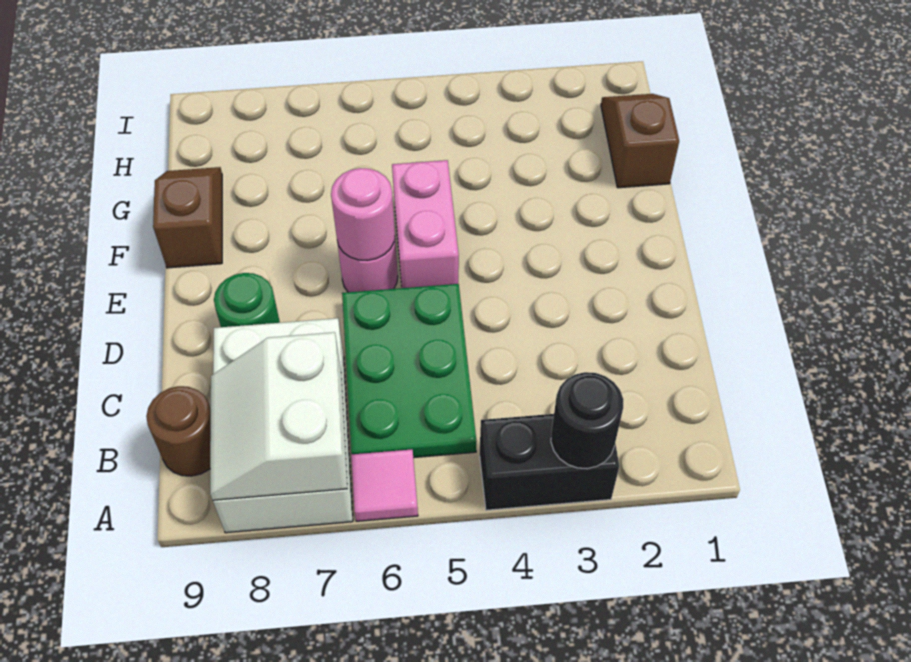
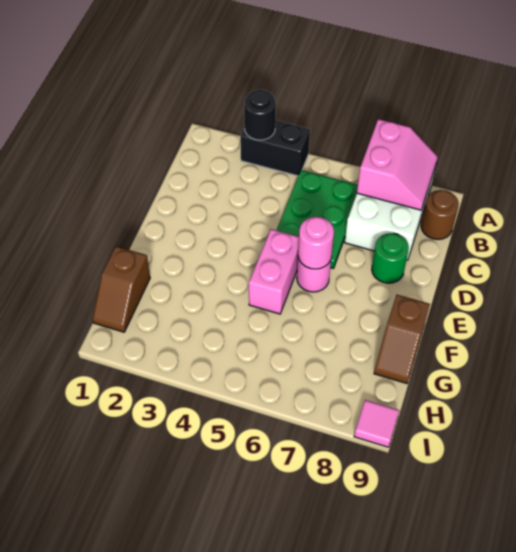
pink tile A6 level 1 -> pink tile I9 level 1
white slope A7:B8 level 2 top 7 -> pink slope A7:B8 level 2 top 7

